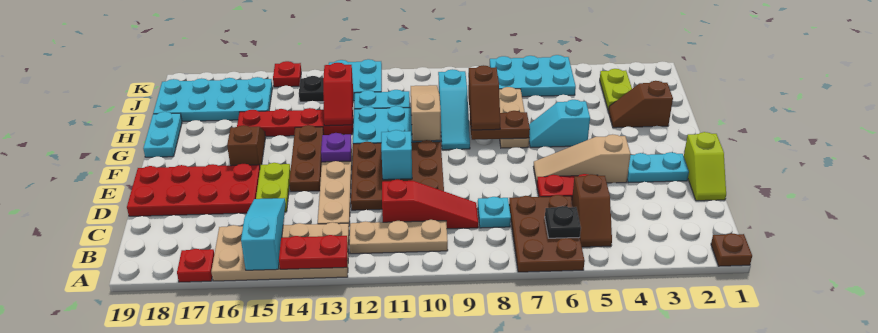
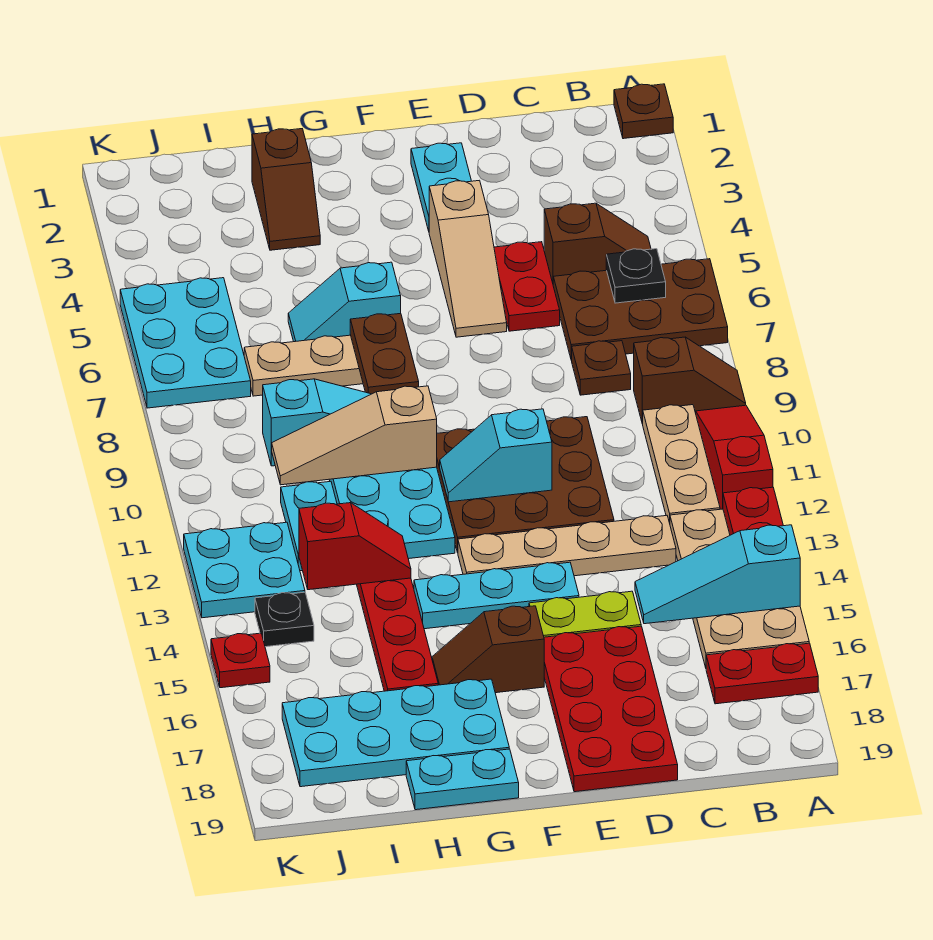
red plate A17 level 1 -> red plate A17:B17 level 1
cyan plate C8 level 1 -> brown plate C8 level 1
red slope C9:C11 level 1 top 11 -> red slope A10:A12 level 1 top 12
lime slope D1:E1 level 1 top E -> none
brown plate E14:G14 level 1 -> cyan plate E14:G14 level 1
purple plate F13 level 2 -> none
cyan slope G5:G6 level 1 top 5 -> cyan slope G6:H6 level 1 top G
brown slope G8:H8 level 3 top H -> brown slope A9:B9 level 1 top B
lime plate I3:J3 level 1 -> none
cyan plate I16:J19 level 1 -> cyan plate G17:J18 level 1

